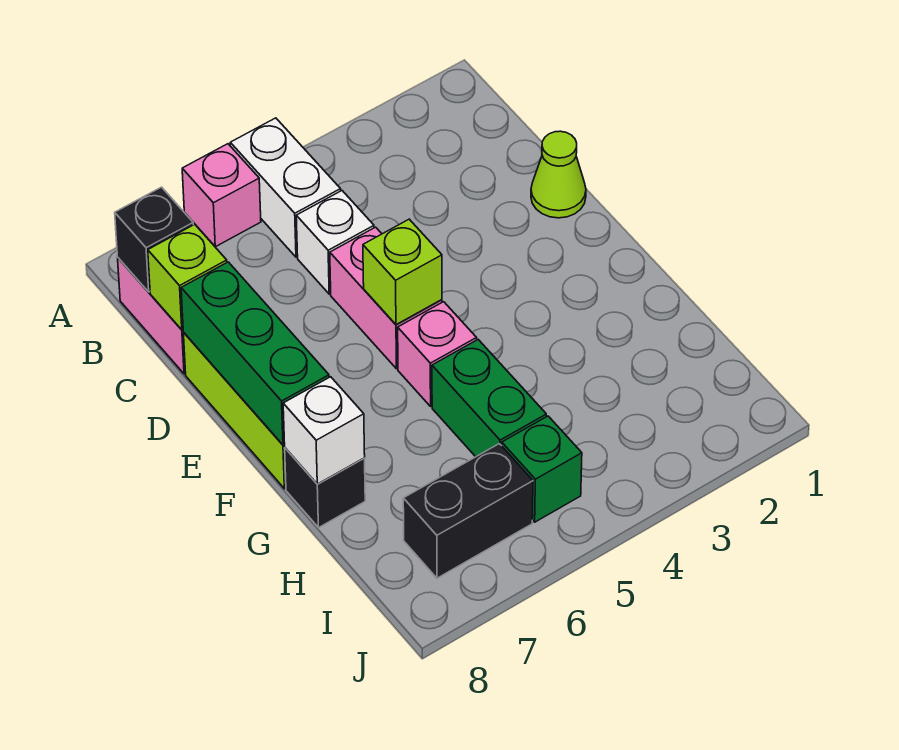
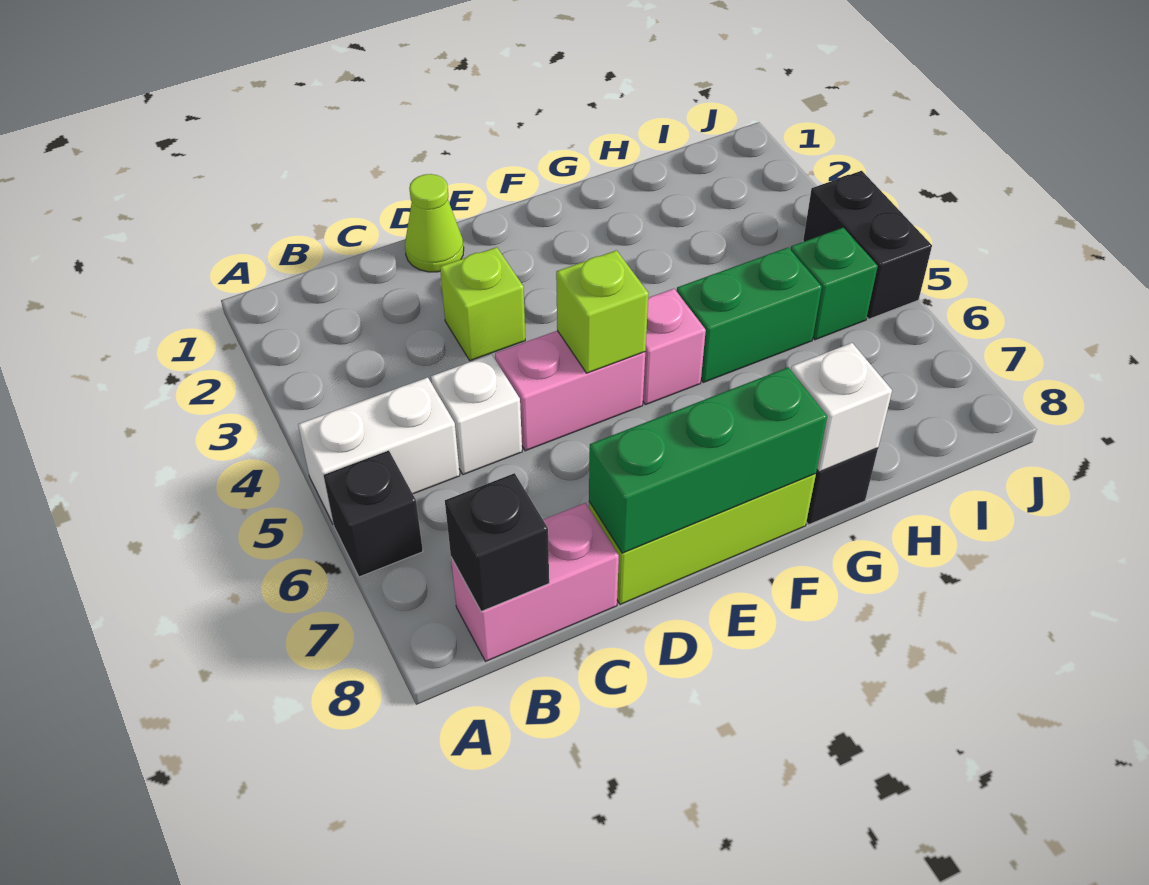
pink brick A6 level 1 -> black brick A6 level 1
lime brick C8 level 2 -> lime brick D3 level 1
black brick I6:I7 level 1 -> black brick J4:J5 level 1

